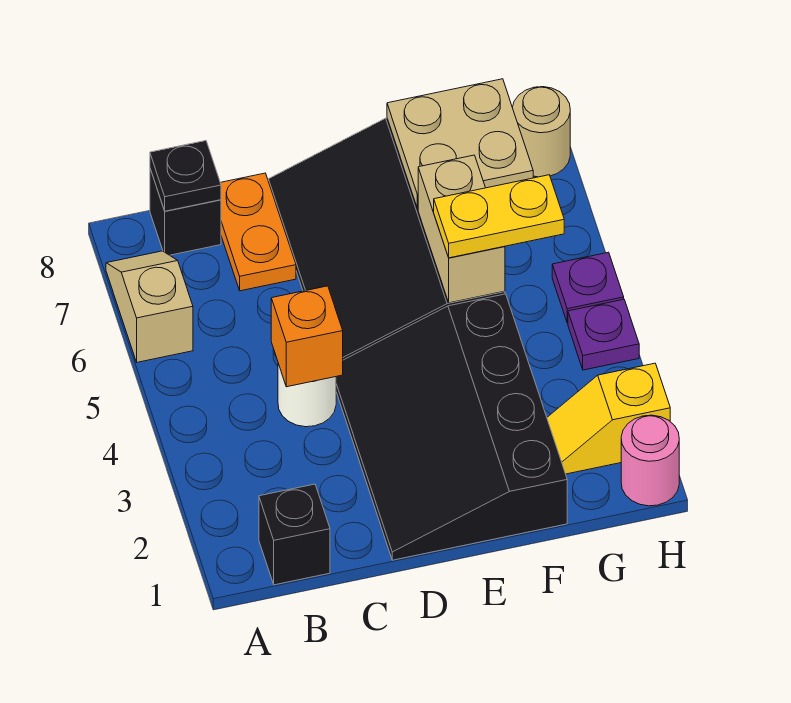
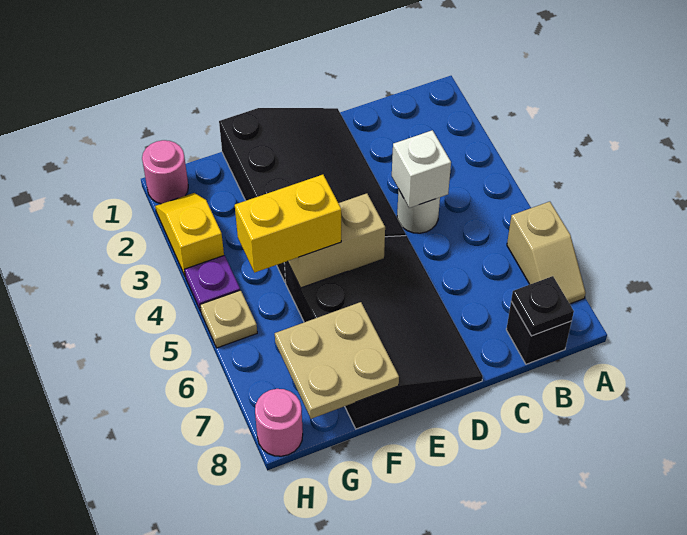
black brick B1 level 1 -> none
orange brick C4 level 2 -> white brick C4 level 2
orange plate C7:C8 level 1 -> none
tan brick F5:F6 level 2 -> tan brick E5:F5 level 2
yellow plate F5:G5 level 3 -> yellow brick F5:G5 level 3
yellow slope G2:H2 level 1 top H -> yellow slope H2:H3 level 1 top 3
purple plate H5 level 1 -> tan plate H5 level 1
tan round brick H8 level 1 -> pink round brick H8 level 1

